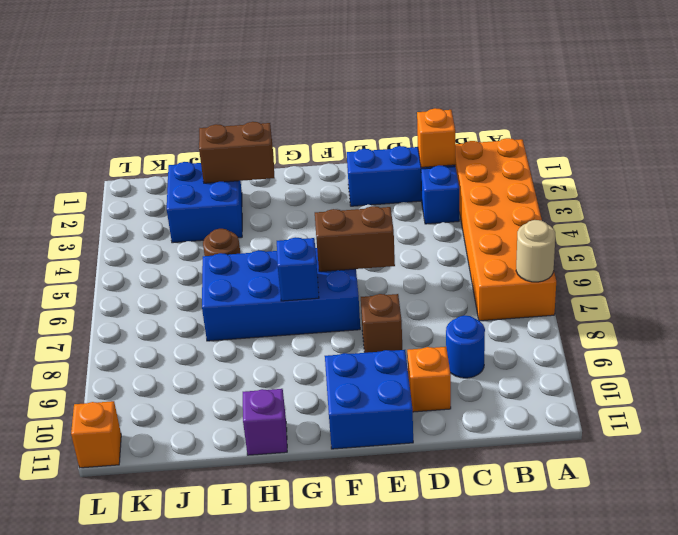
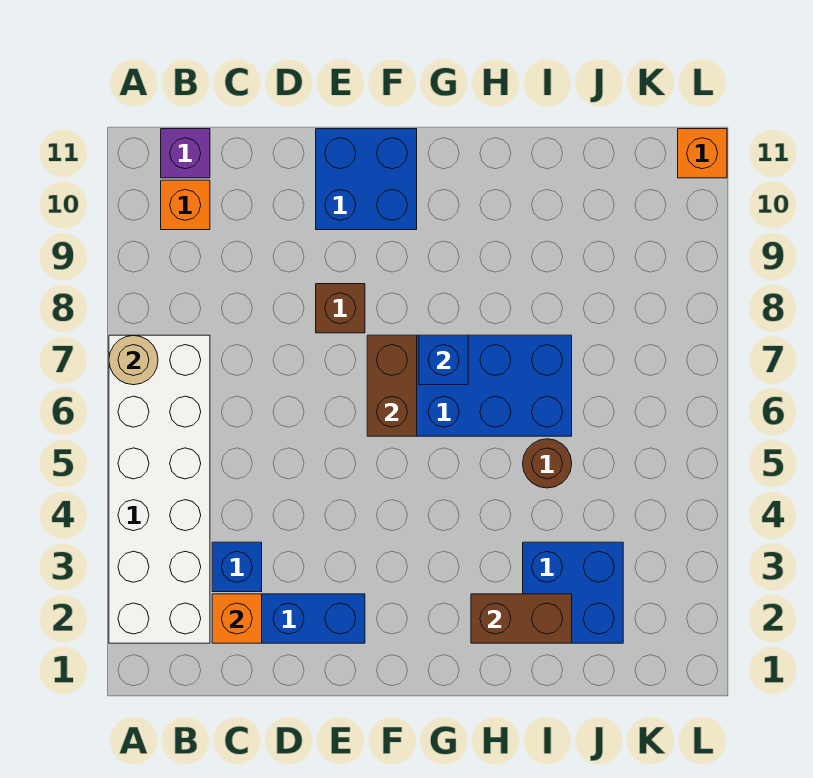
orange brick A2:B7 level 1 -> white brick A2:B7 level 1
blue round brick C9 level 1 -> none
orange brick D10 level 1 -> orange brick B10 level 1
brown brick E6:F6 level 2 -> brown brick F6:F7 level 2
purple brick H11 level 1 -> purple brick B11 level 1

